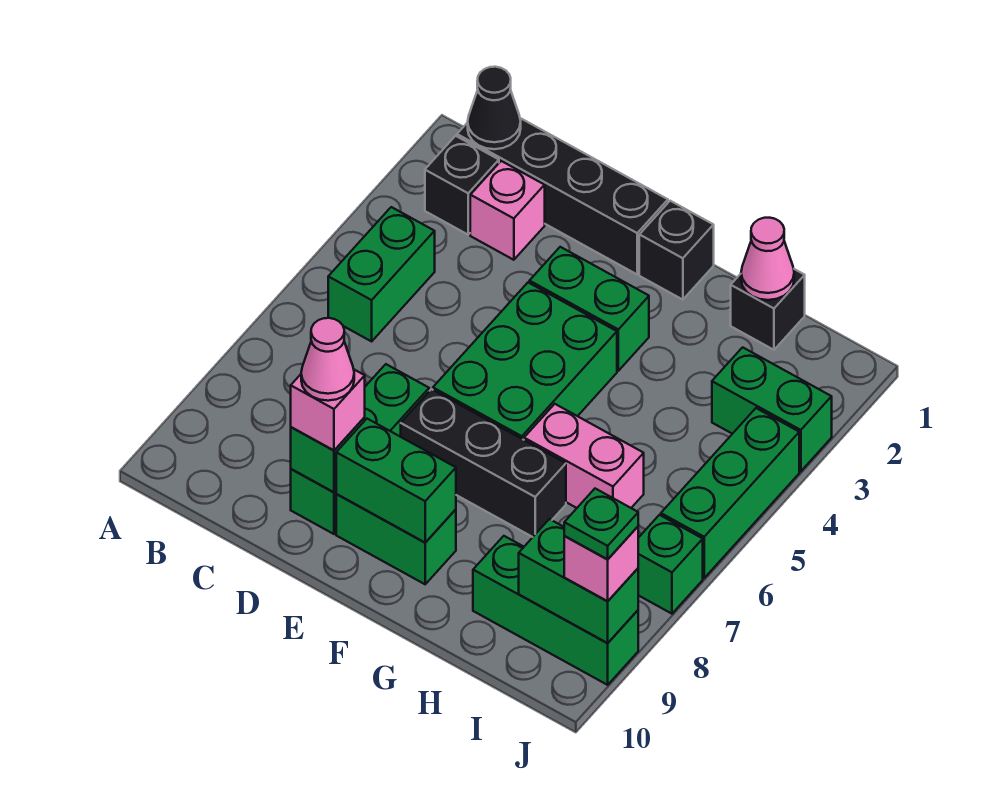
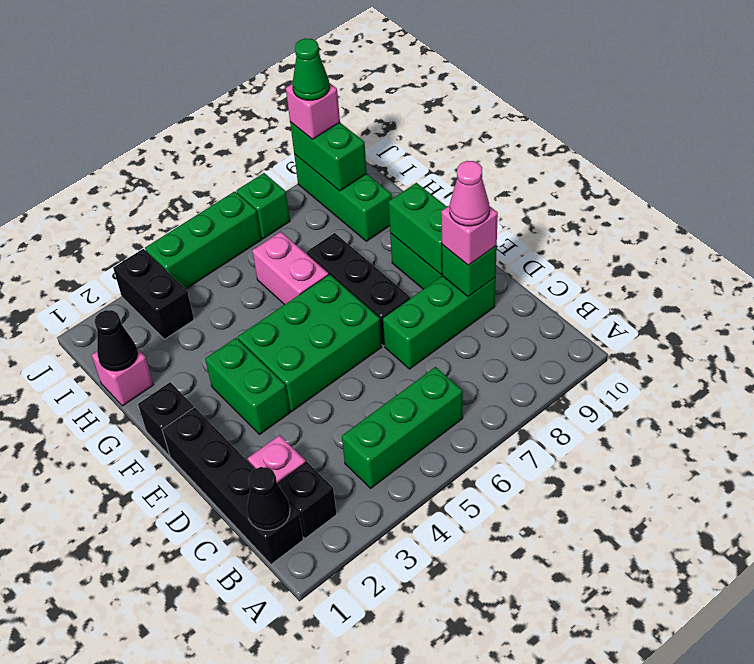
green brick B4:B5 level 1 -> green brick B4:B6 level 1
black brick H1 level 1 -> pink brick H1 level 1
pink cone H1 level 2 -> black cone H1 level 2
green brick I3:J3 level 1 -> black brick I3:J3 level 1
green plate J9 level 4 -> green cone J9 level 4

